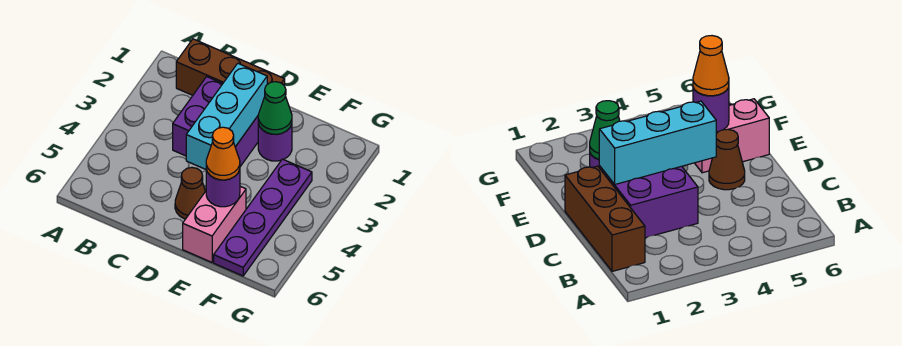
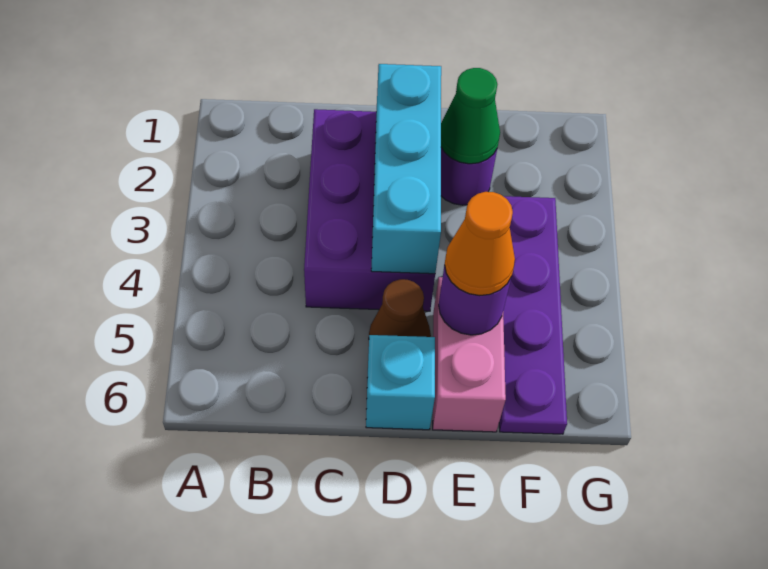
brown brick B1:D1 level 1 -> none
purple brick C2:D3 level 1 -> purple brick C2:D4 level 1
none -> cyan brick D6 level 1

